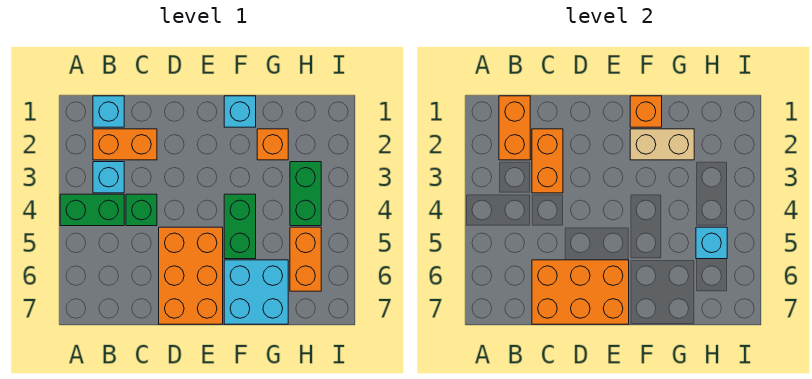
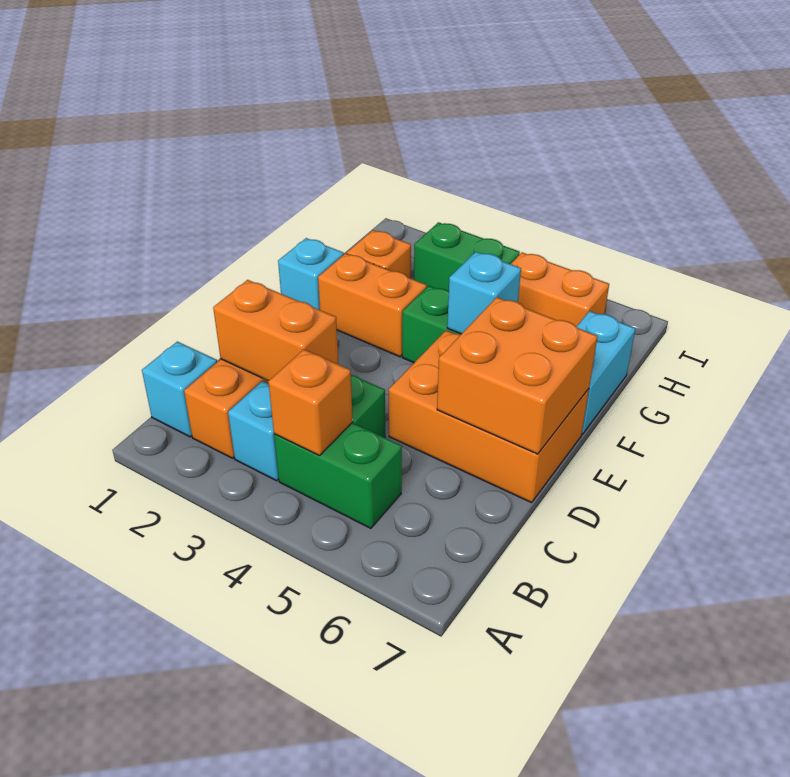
green brick A4:B4 level 1 -> green brick B4:B5 level 1
orange brick B1:B2 level 2 -> orange brick F2:F3 level 1
orange brick C6:E7 level 2 -> orange brick D6:E7 level 2
orange brick F1 level 2 -> orange brick B4 level 2
tan brick F2:G2 level 2 -> none
cyan brick F6:G7 level 1 -> cyan brick F7:G7 level 1
cyan brick H5 level 2 -> cyan brick F5 level 2

